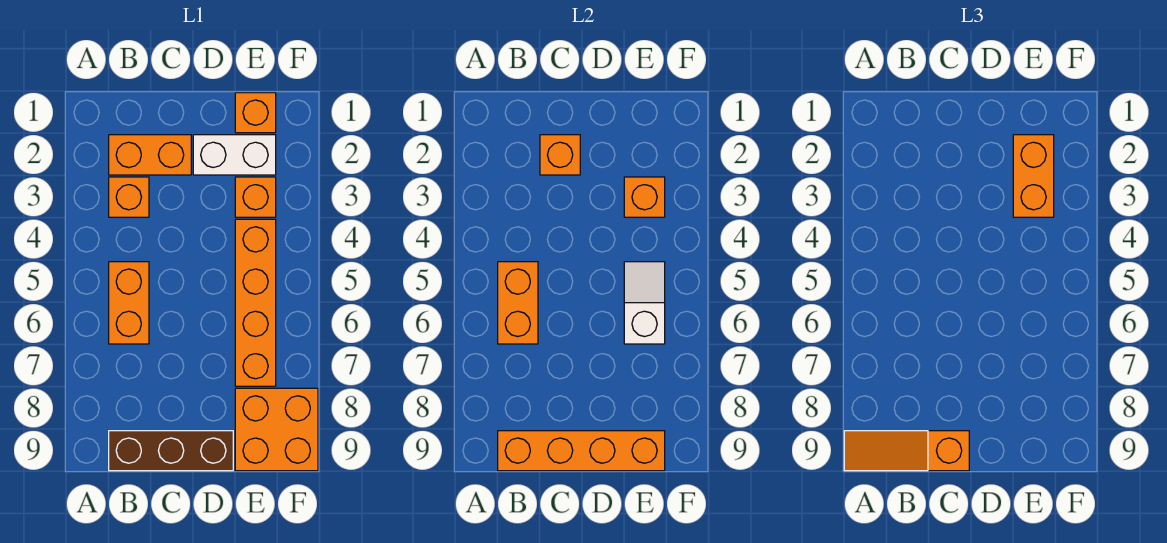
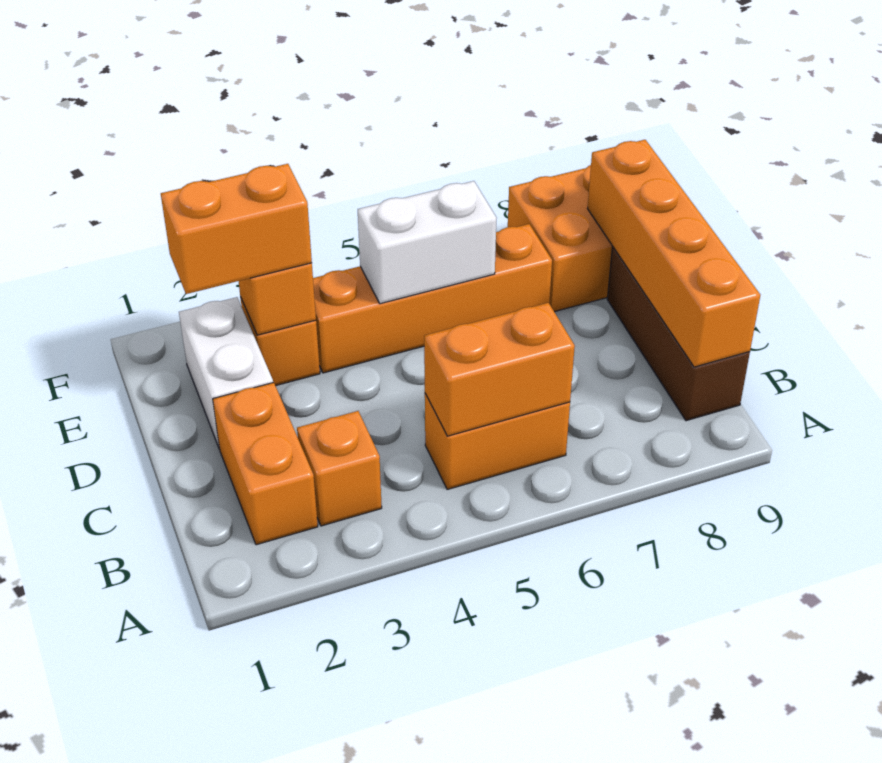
orange slope A9:C9 level 3 top C -> none
orange brick C2 level 2 -> none
orange brick E1 level 1 -> none
white slope E5:E6 level 2 top 6 -> white brick E5:E6 level 2

